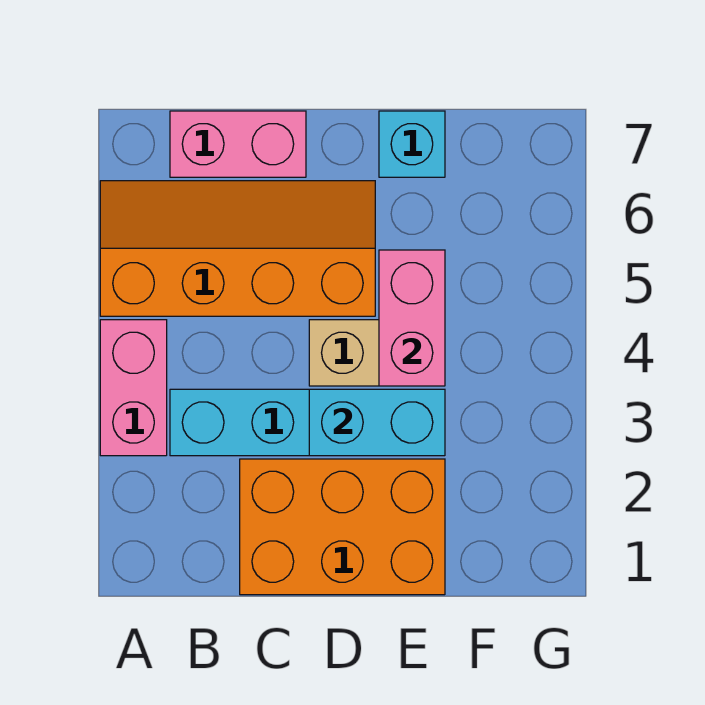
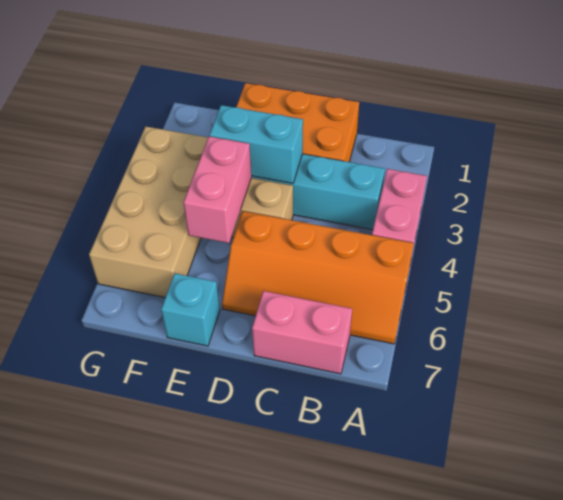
none -> tan brick F3:G6 level 1

